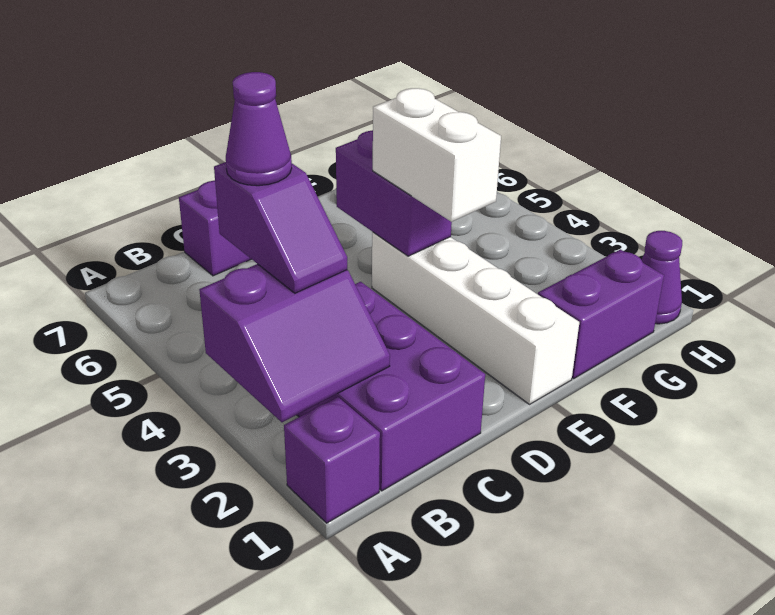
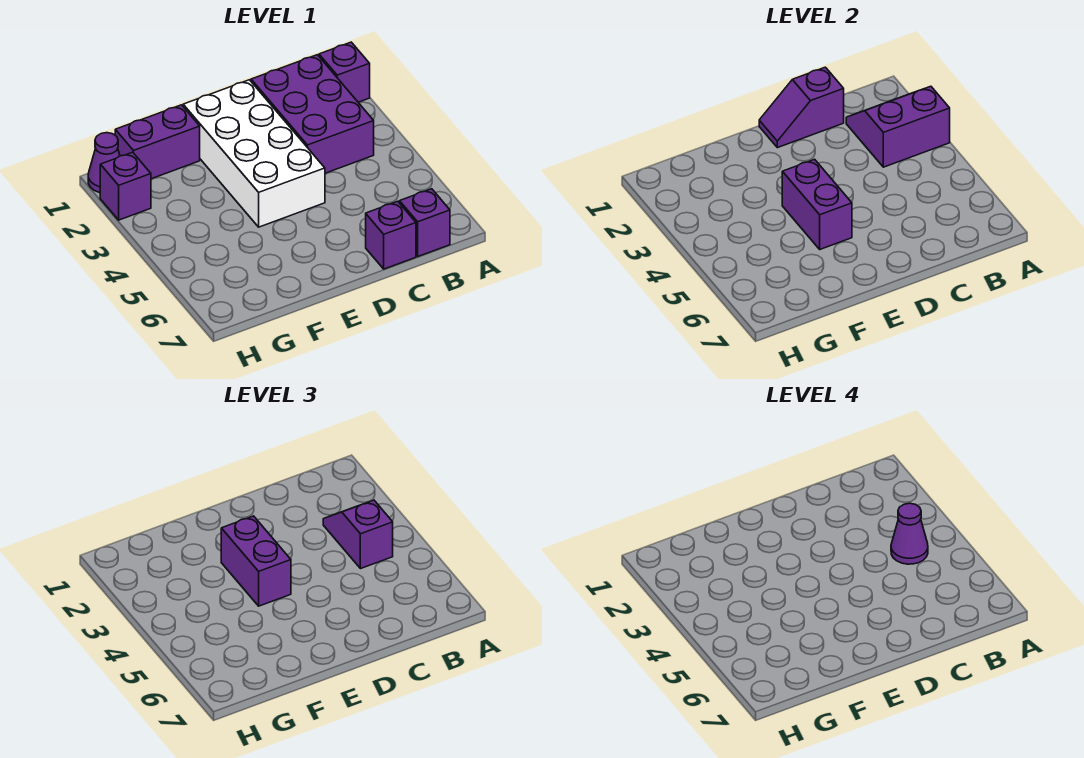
none -> purple brick B7 level 1
none -> purple slope C1:D1 level 2 top C
white brick E1:E4 level 1 -> white brick D1:E4 level 1
white brick E3:E4 level 3 -> purple brick E3:E4 level 3
none -> purple brick H2 level 1

